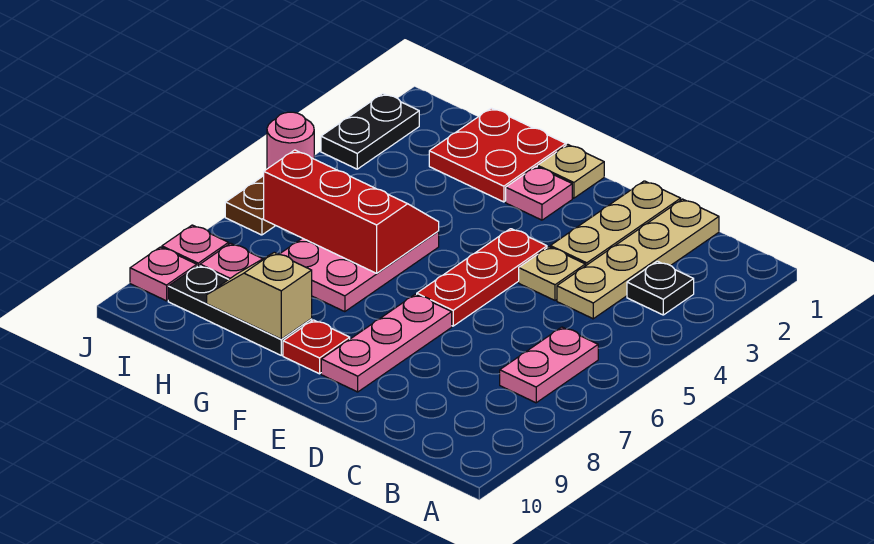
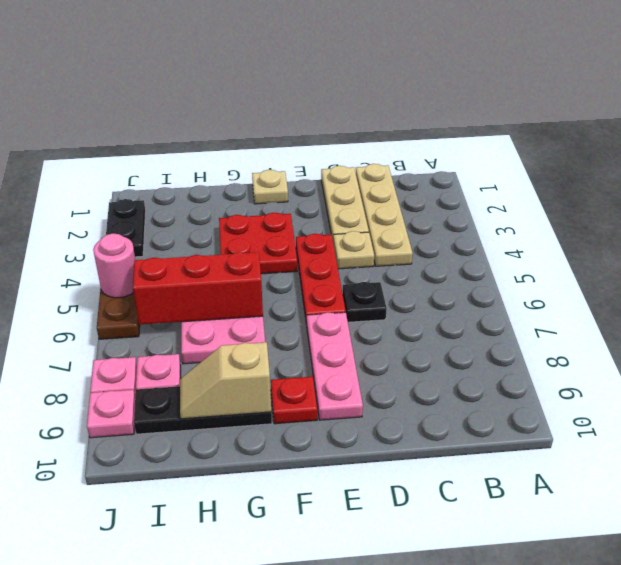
black plate B3 level 1 -> black plate D6 level 1
pink plate B6:B7 level 1 -> none
pink plate F2 level 1 -> none
red plate G1:H2 level 1 -> red plate F3:G4 level 1

